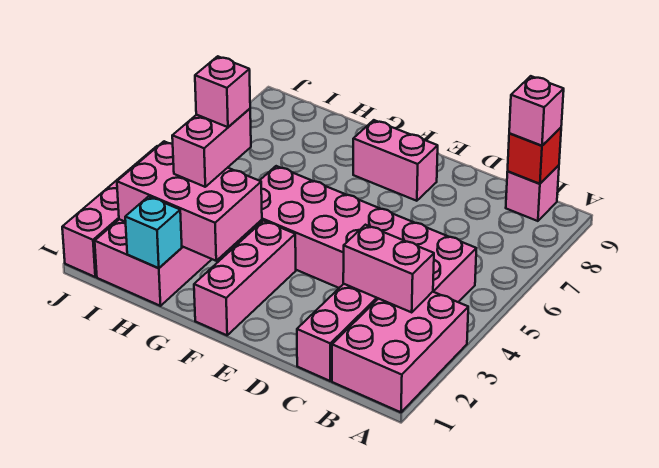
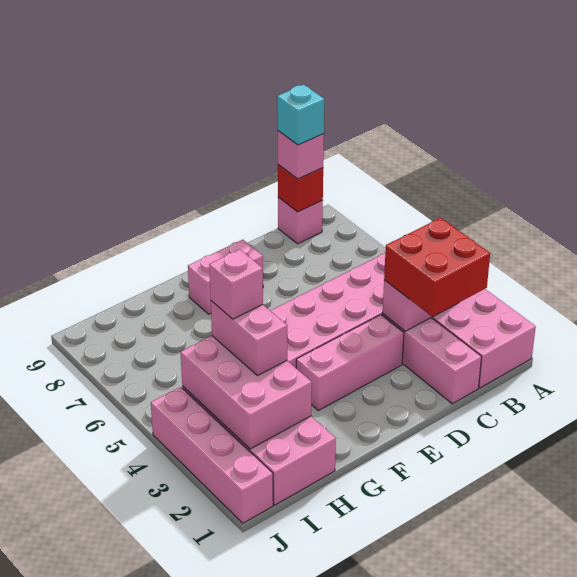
none -> red brick B2:C3 level 3
pink brick F1:F3 level 1 -> pink brick D3:F3 level 1
pink brick G2:I3 level 2 -> pink brick H2:I4 level 2
cyan brick H1 level 2 -> cyan brick B9 level 4

